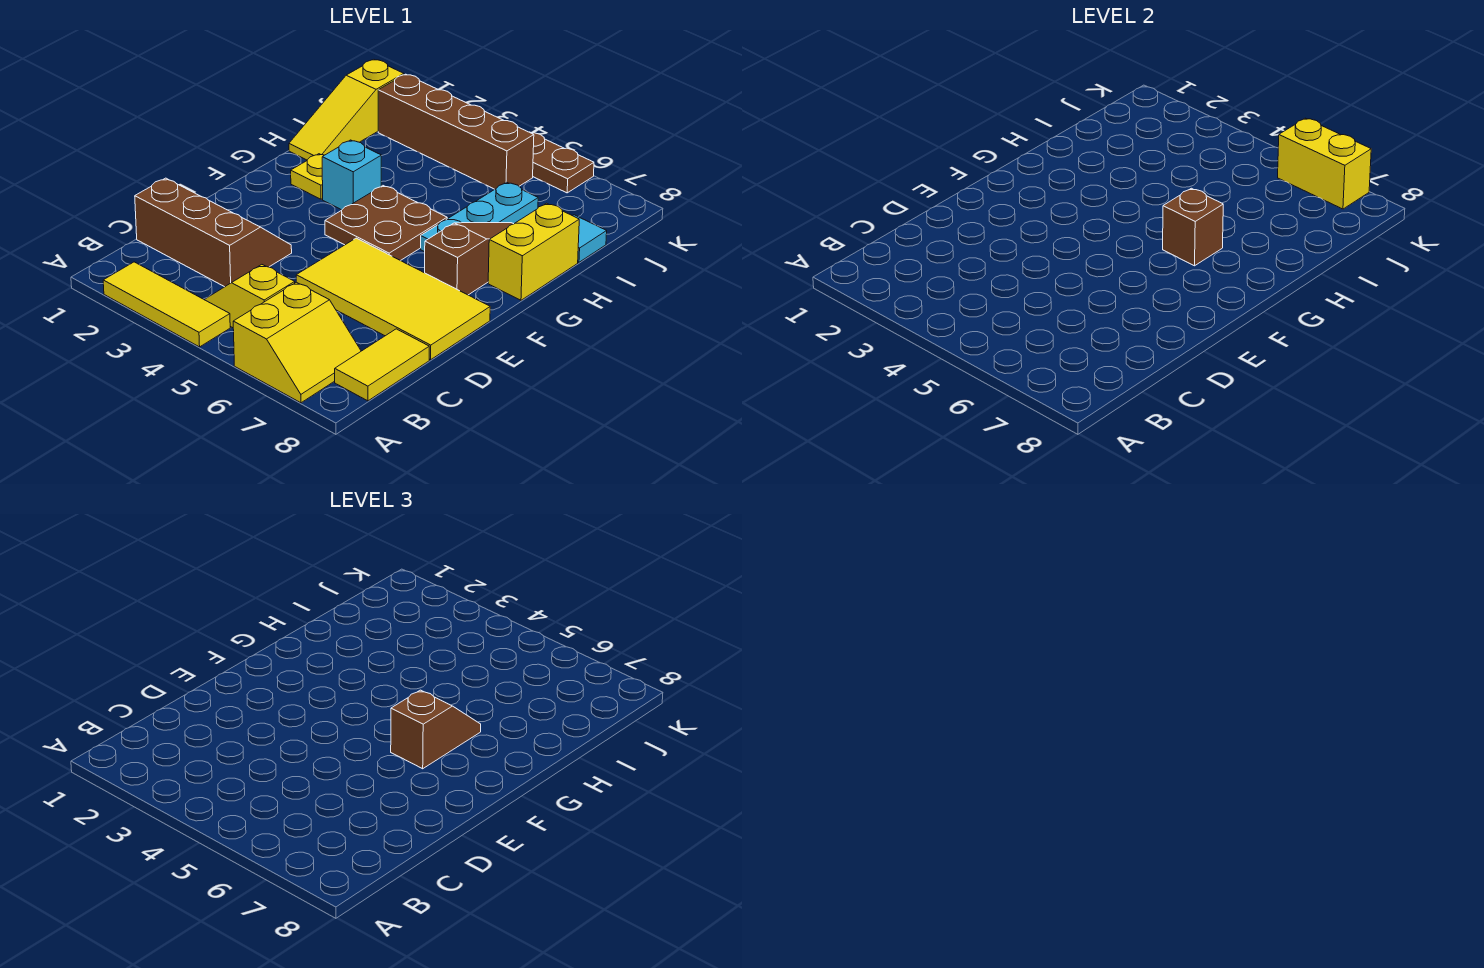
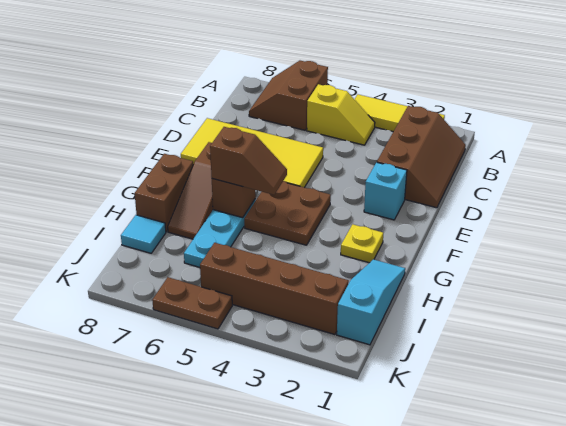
yellow slope A6:B7 level 1 top 6 -> brown slope A6:B7 level 1 top 6
yellow tile B8:C8 level 1 -> none
brown slope C1:D3 level 1 top C -> brown slope B1:D2 level 1 top 2
brown slope F6:G6 level 3 top F -> brown slope G5:G6 level 3 top 6
cyan brick G3 level 1 -> cyan brick E2 level 1
yellow brick G8:H8 level 1 -> brown brick G8:H8 level 1
yellow slope H1:J1 level 1 top J -> cyan slope H1:J1 level 1 top J
yellow brick K6:K7 level 2 -> none

